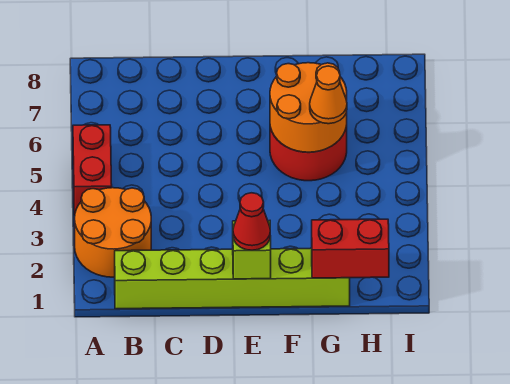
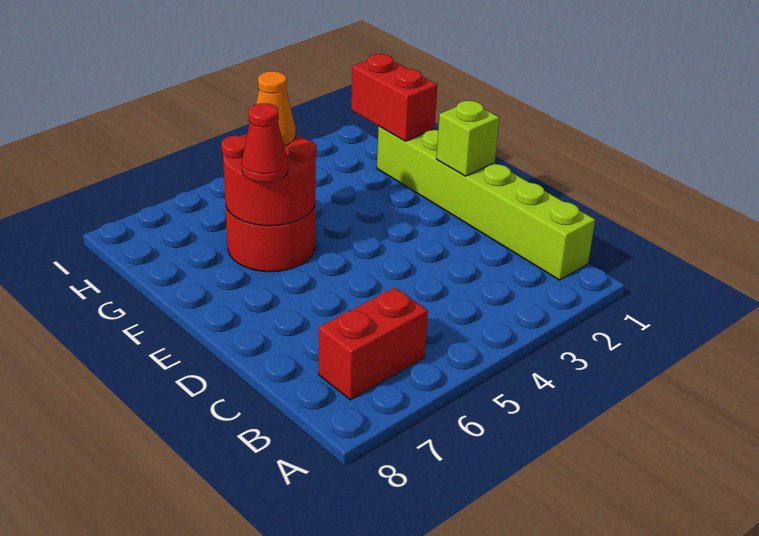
orange round brick A2:B3 level 1 -> none
red brick A4:A5 level 1 -> red brick B6:B7 level 1
red cone E1 level 3 -> red cone F6 level 3
orange round brick F5:G6 level 2 -> red round brick F5:G6 level 2

